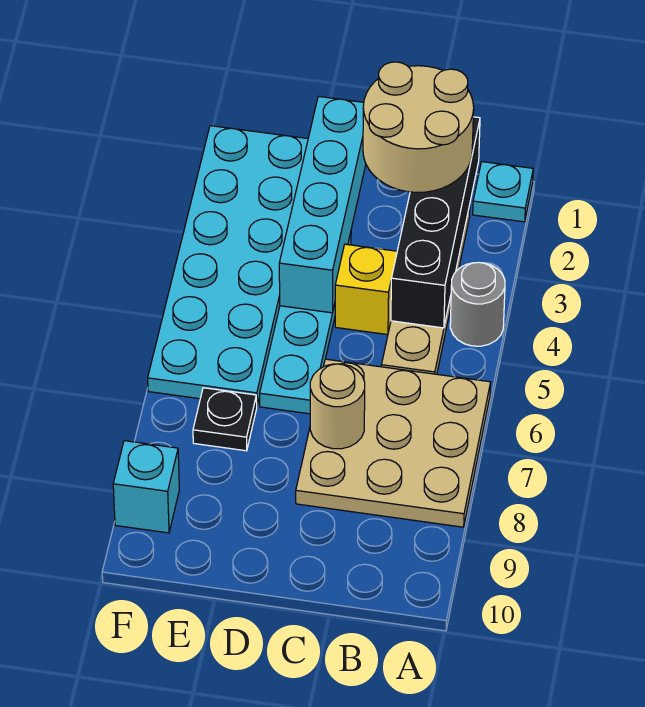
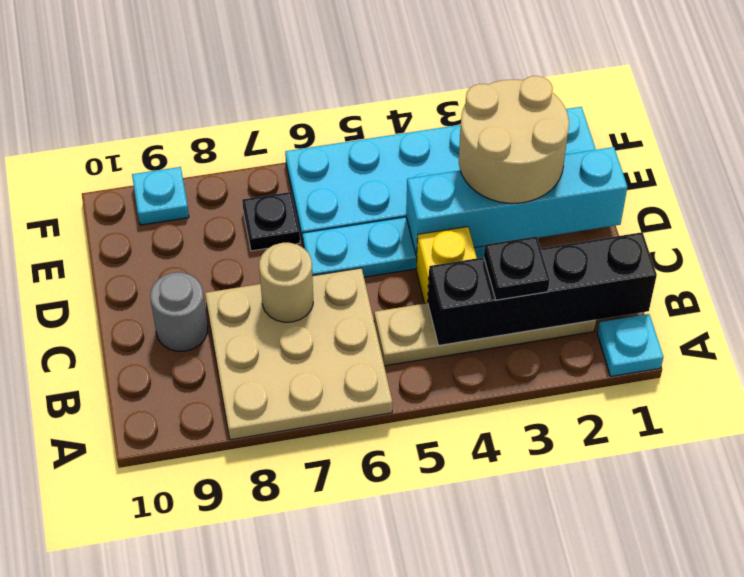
grey round brick A4 level 1 -> grey round brick C9 level 1
tan round brick B1:C2 level 3 -> tan round brick D2:E3 level 3
none -> black plate B3 level 3
cyan brick F9 level 1 -> cyan plate F9 level 1

